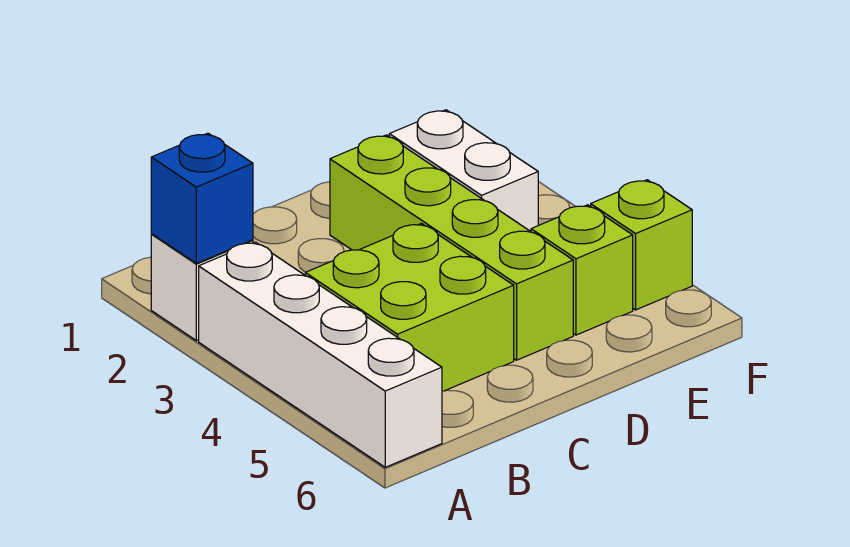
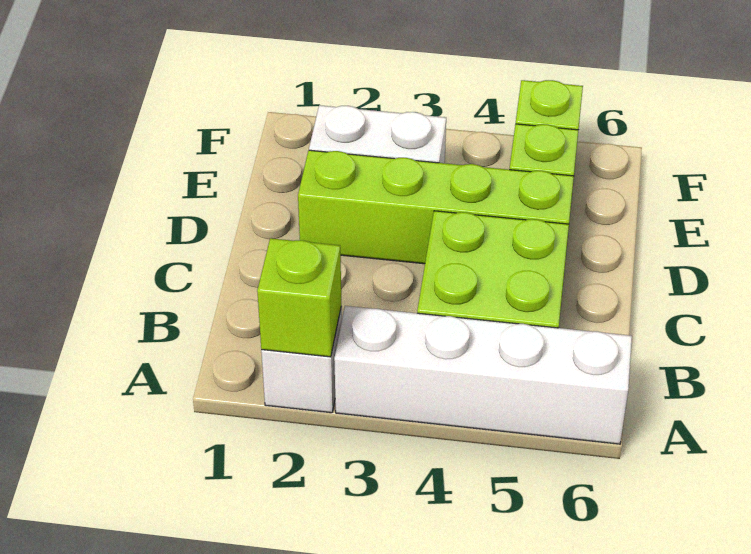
blue brick A2 level 2 -> lime brick A2 level 2

